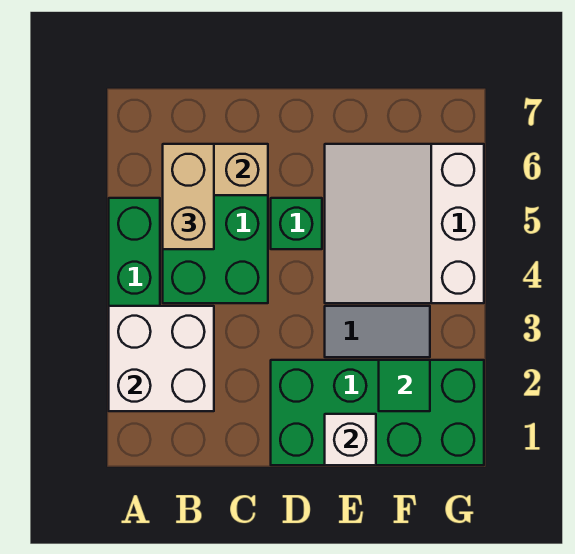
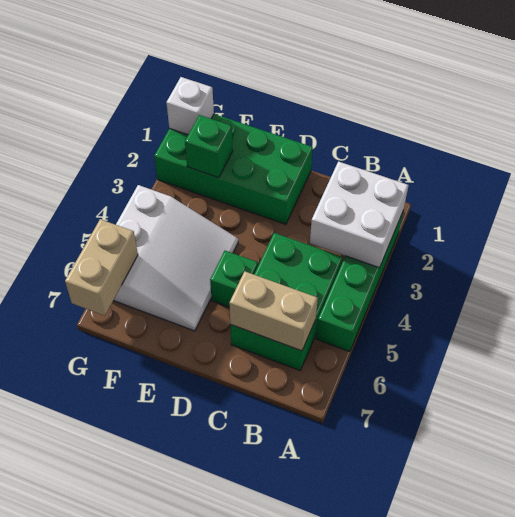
tan brick B5:B6 level 3 -> tan brick G6:G7 level 2
white brick E1 level 2 -> white brick G1 level 2
grey tile E3:F3 level 1 -> none
green tile F2 level 2 -> green brick F2 level 2

